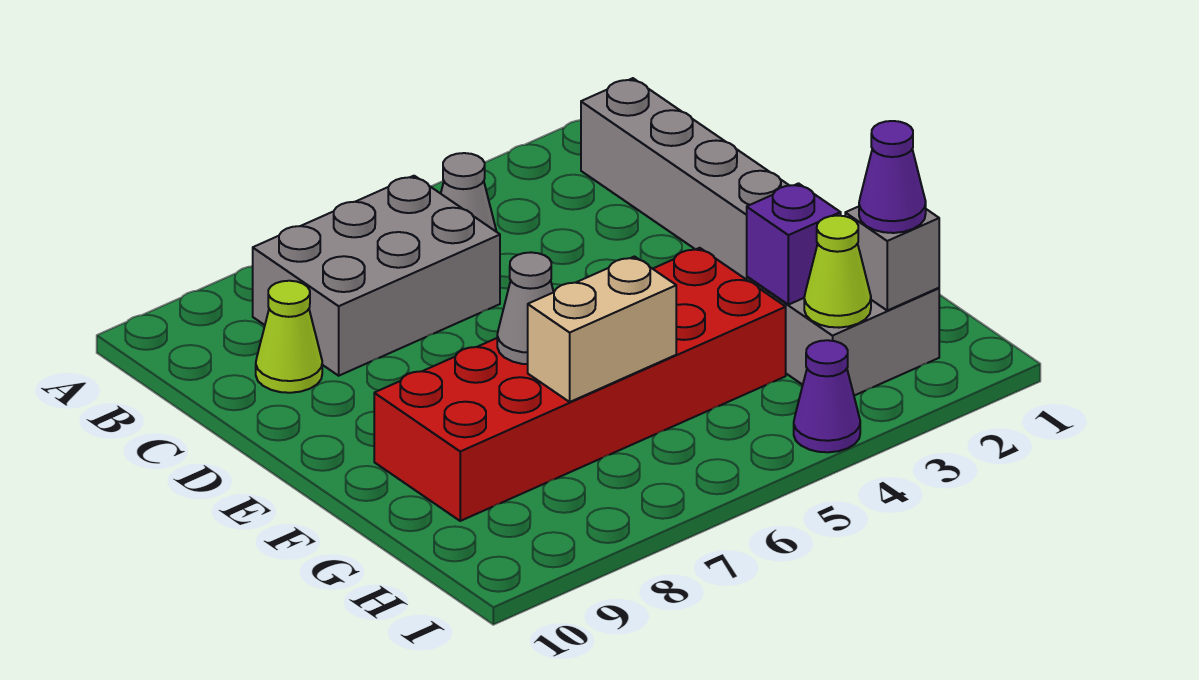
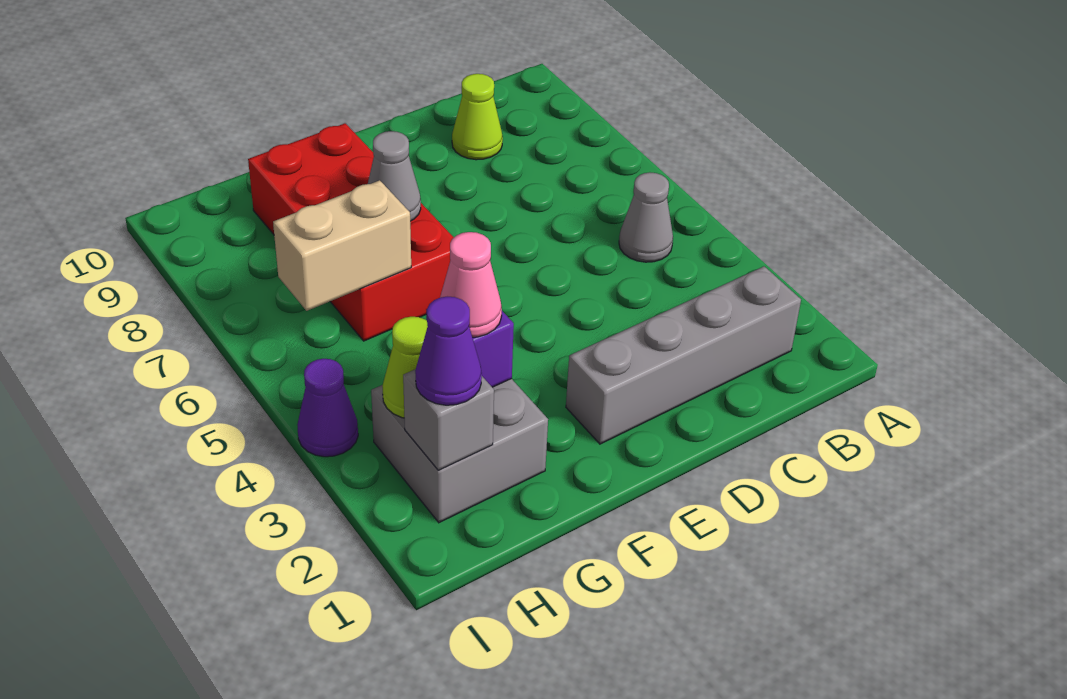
grey brick B6:C8 level 1 -> none
red brick F4:G9 level 1 -> red brick F6:G9 level 1
none -> pink cone G3 level 3
tan brick G6:G7 level 2 -> tan brick G6:H6 level 2

